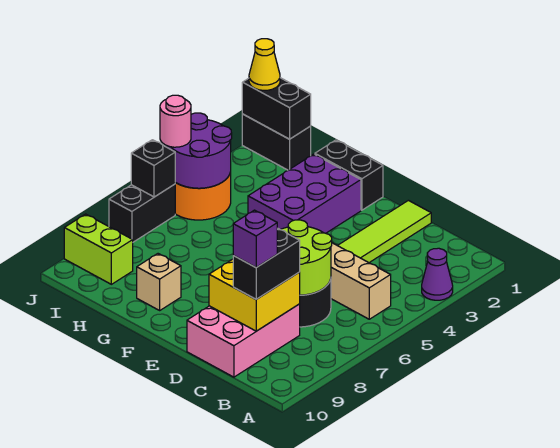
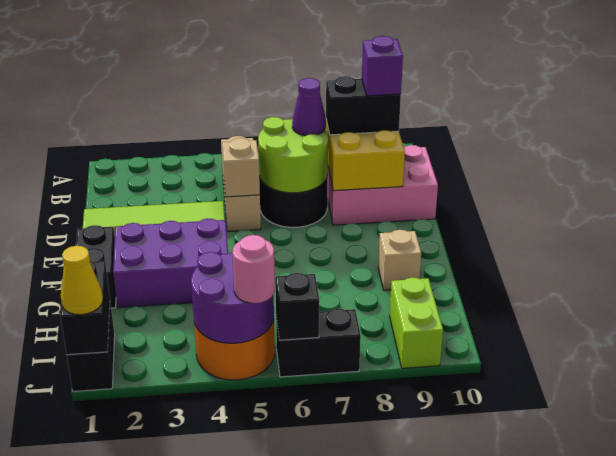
purple cone A3 level 1 -> purple cone C7 level 3
none -> tan brick D5 level 2

